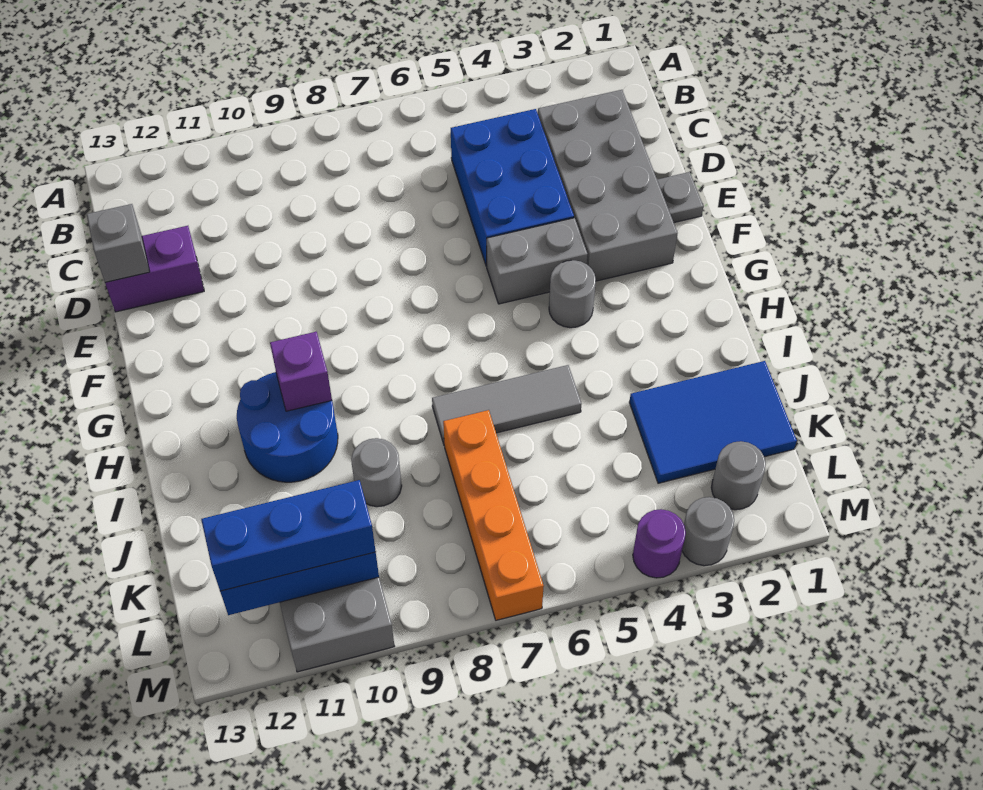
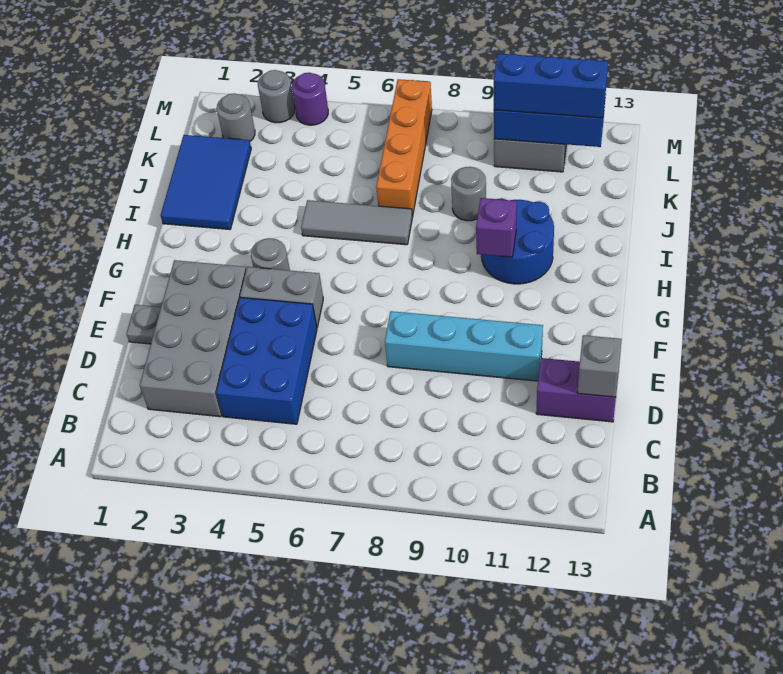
none -> cyan brick E8:E11 level 1
blue tile J1:K3 level 1 -> blue tile I1:K2 level 1

